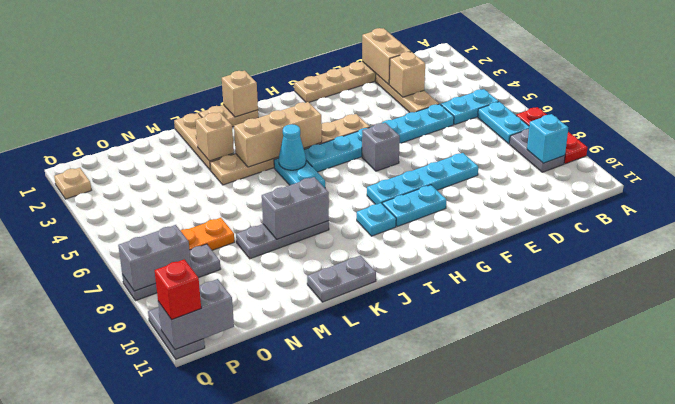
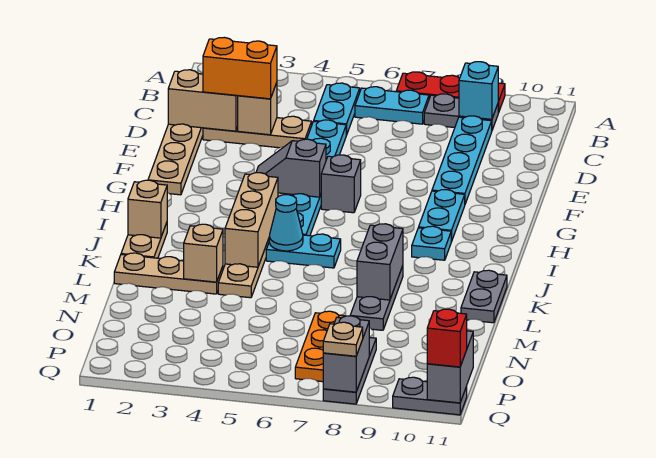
none -> orange brick D2:D3 level 3
cyan plate E8:H8 level 1 -> cyan plate C9:F9 level 1
none -> grey slope G4:G5 level 2 top 5
tan plate Q2 level 1 -> tan plate Q8 level 3

